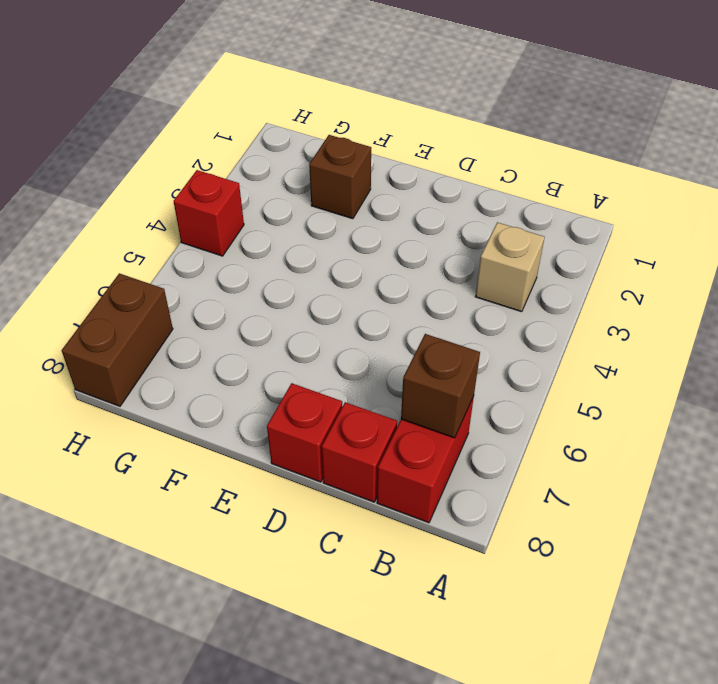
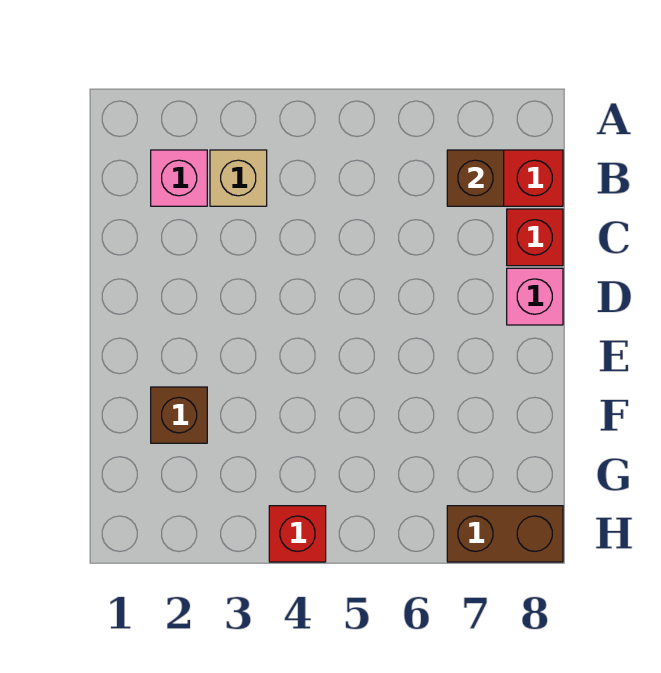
none -> pink brick B2 level 1
red brick D8 level 1 -> pink brick D8 level 1

